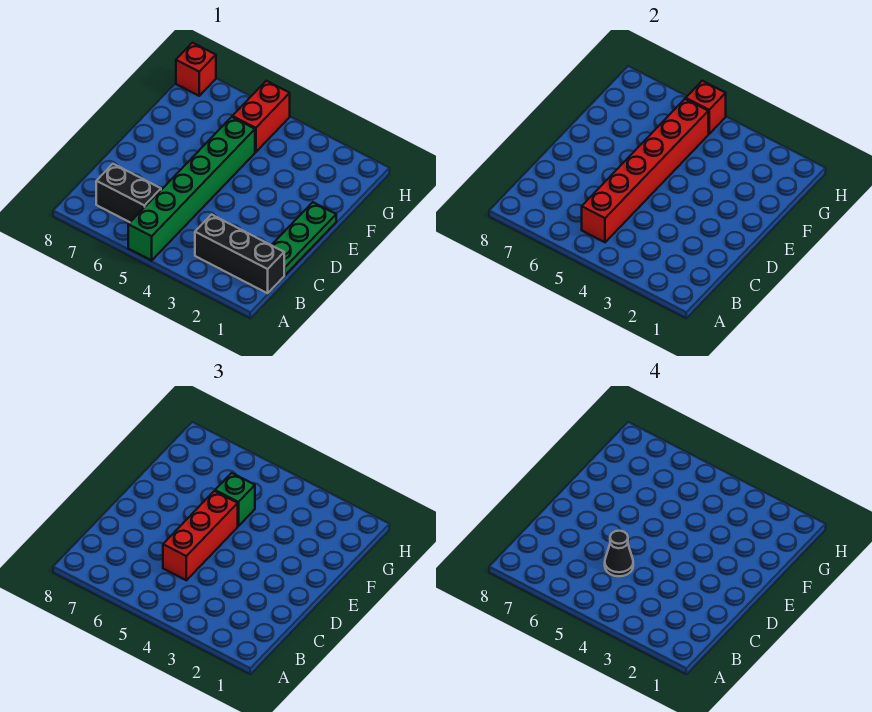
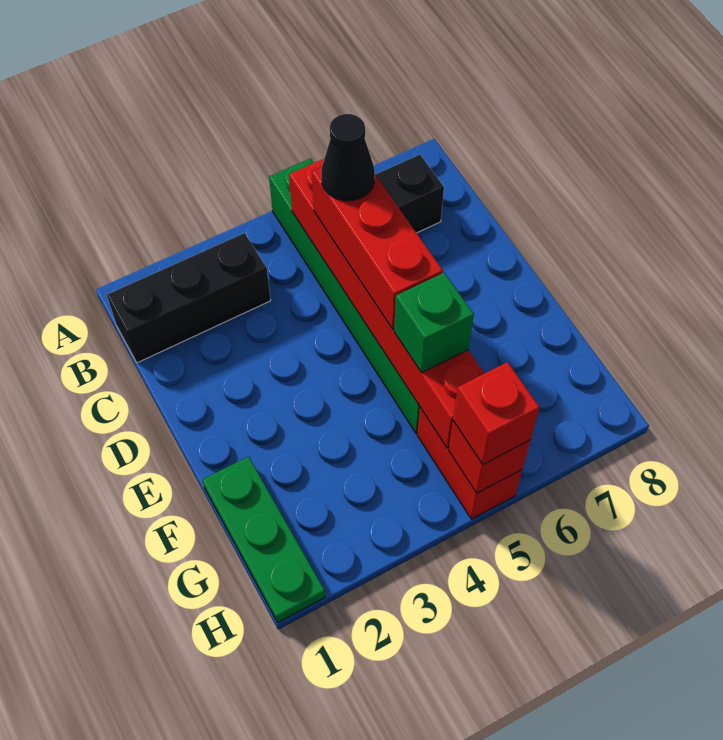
green plate C1:E1 level 1 -> green plate F1:H1 level 1
red brick H8 level 1 -> red brick H5 level 3

